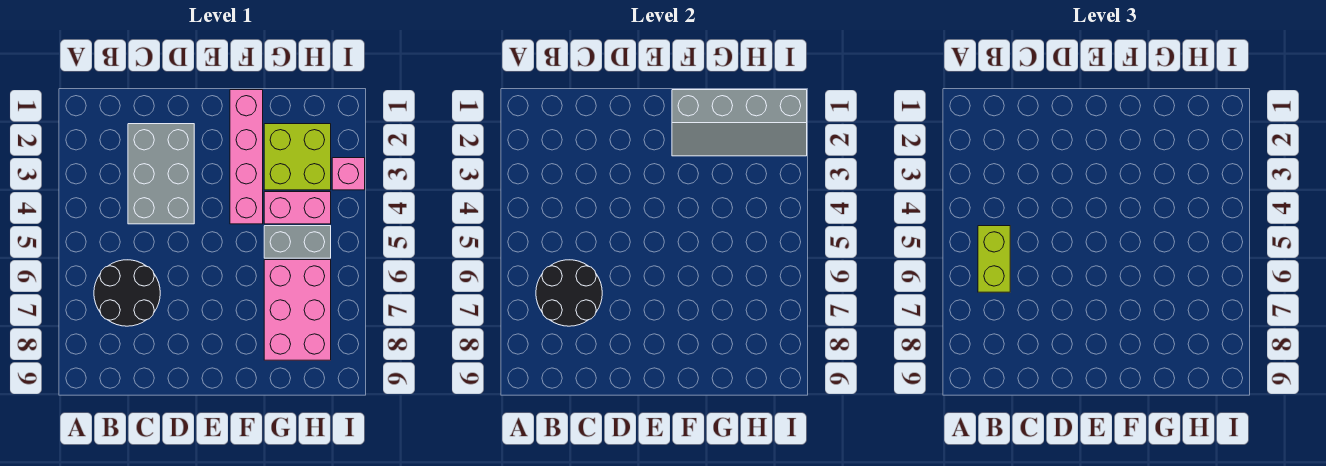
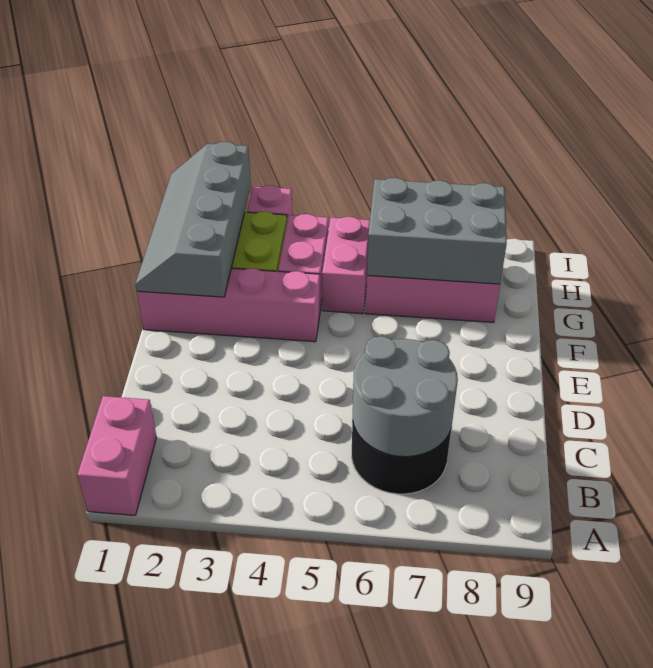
none -> pink brick A1:B1 level 1
lime brick B5:B6 level 3 -> none
black round brick B6:C7 level 2 -> grey round brick B6:C7 level 2
grey brick C2:D4 level 1 -> grey brick G6:H8 level 2
grey slope F1:I2 level 2 top 1 -> grey slope F1:I2 level 2 top 2
grey brick G5:H5 level 1 -> pink brick G5:H5 level 1

